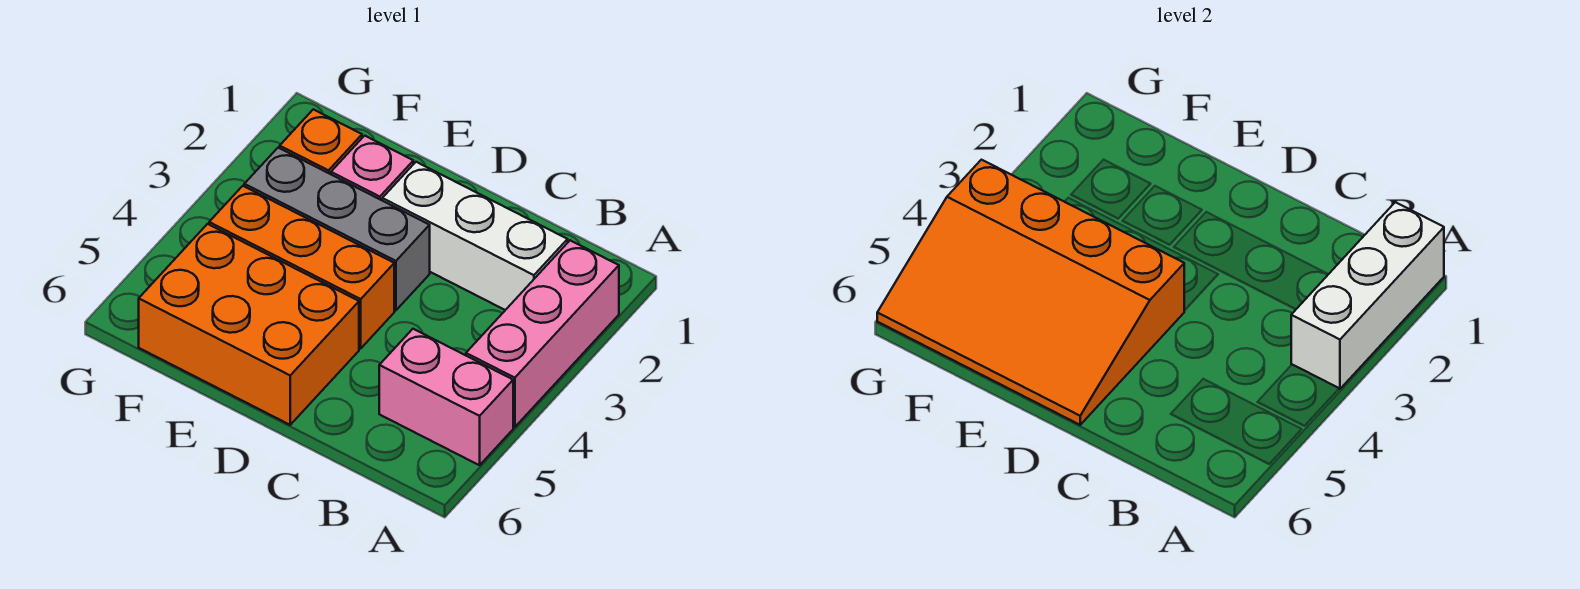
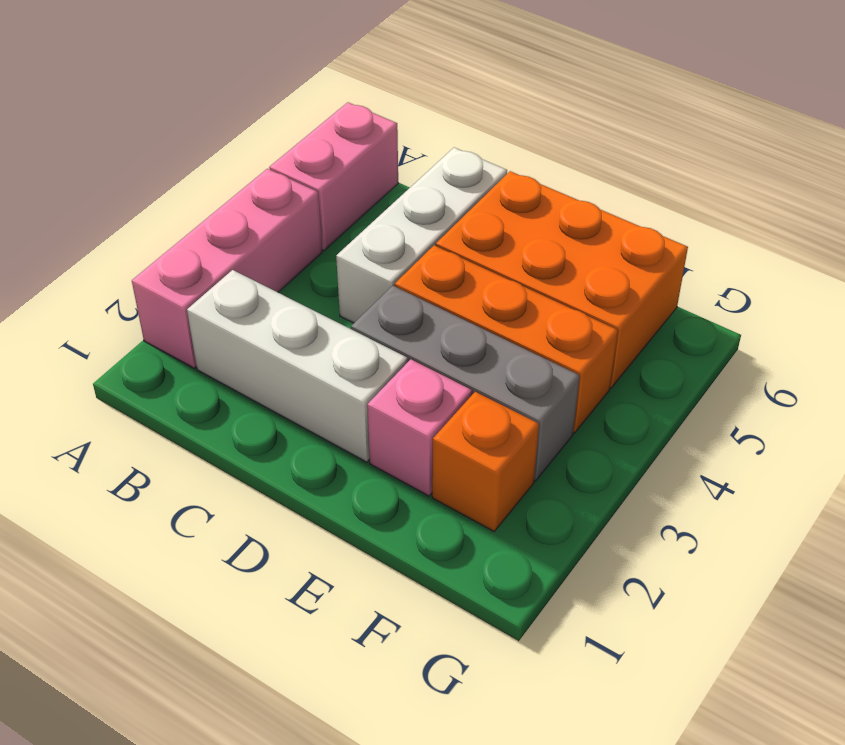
white brick A1:A3 level 2 -> white brick C4:C6 level 1
pink brick A5:B5 level 1 -> pink brick A5:A6 level 1
orange slope D4:G6 level 2 top 4 -> none

